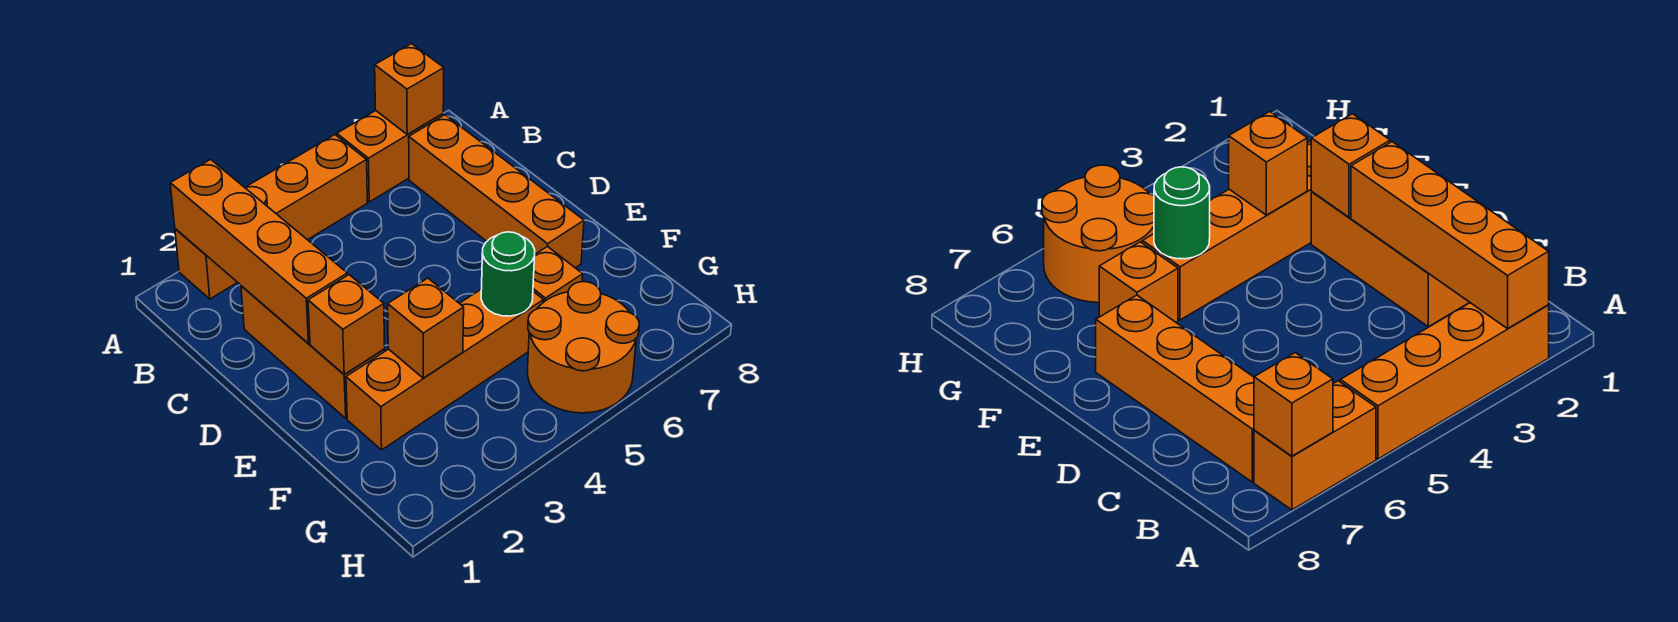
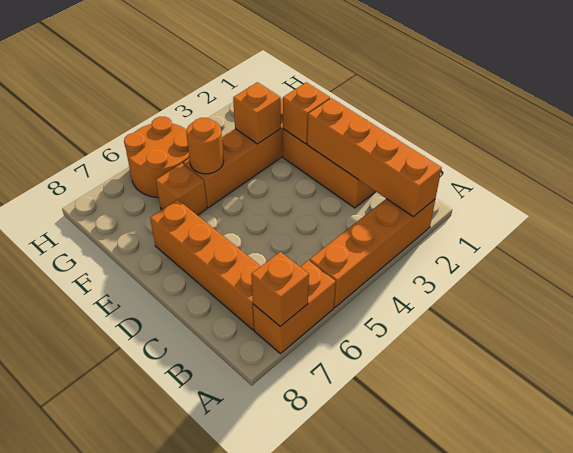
green round brick F5 level 2 -> orange round brick F5 level 2

